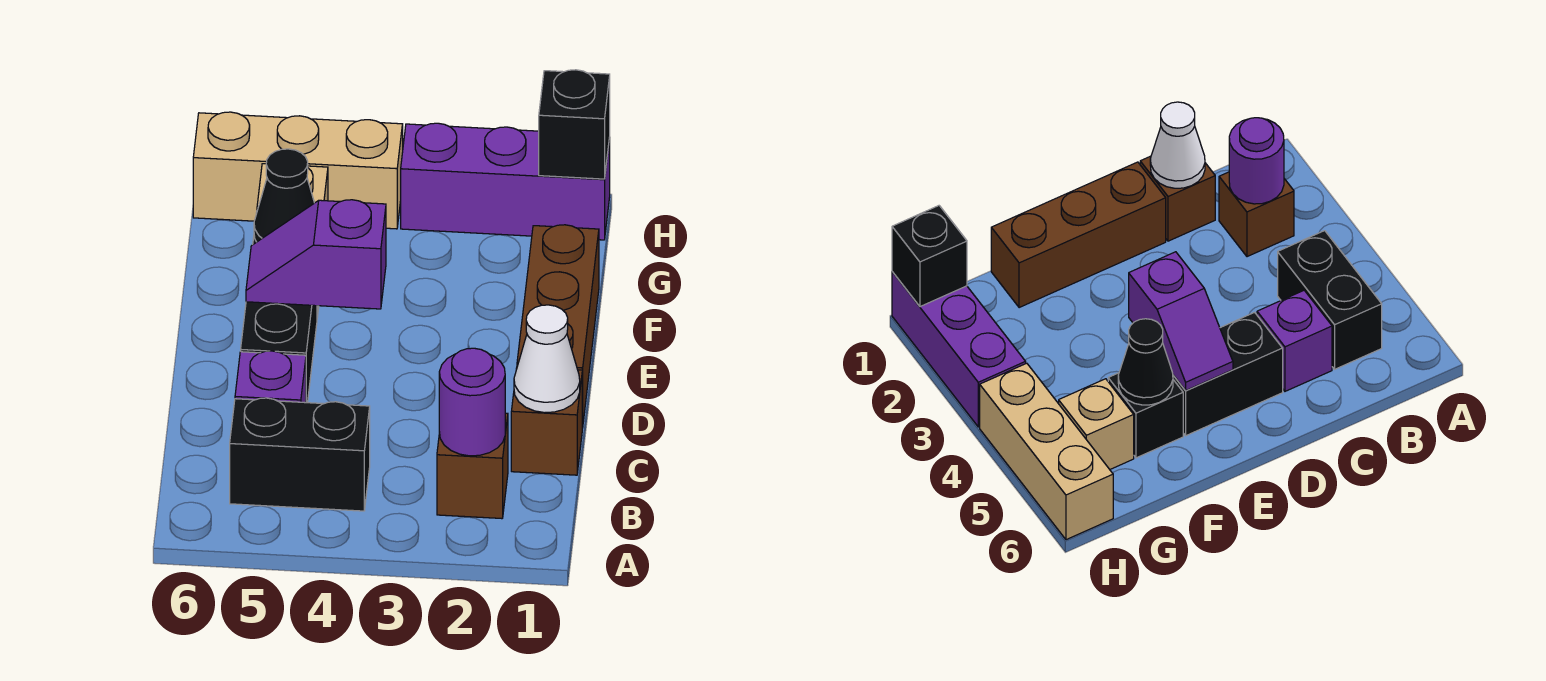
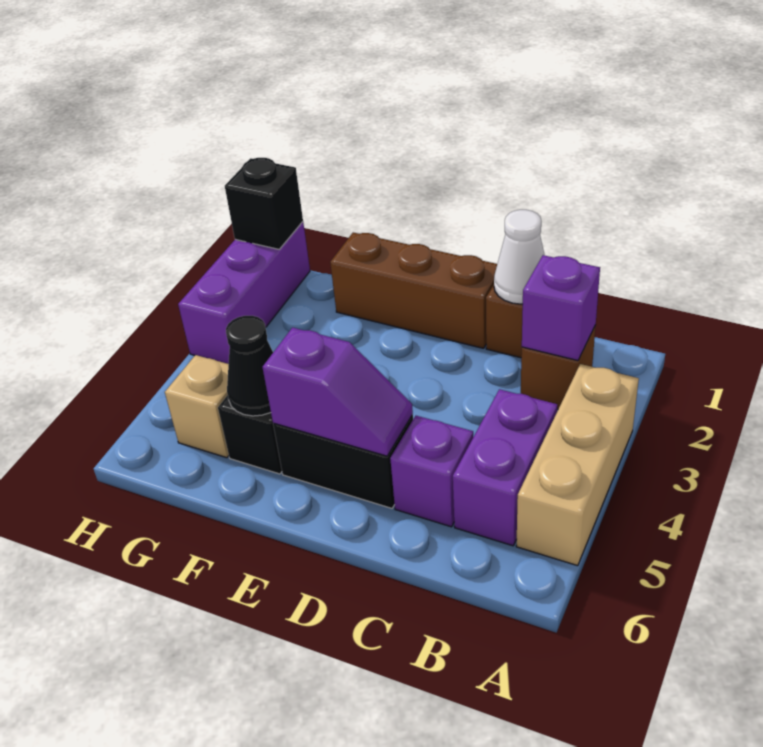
purple round brick B2 level 2 -> purple brick B2 level 2
black brick B4:B5 level 1 -> purple brick B4:B5 level 1
purple slope E4:E5 level 2 top 4 -> purple slope D5:E5 level 2 top E
tan brick H4:H6 level 1 -> tan brick A3:A5 level 1

